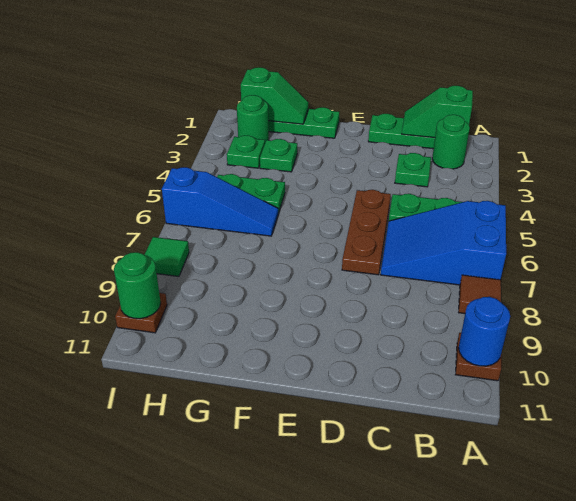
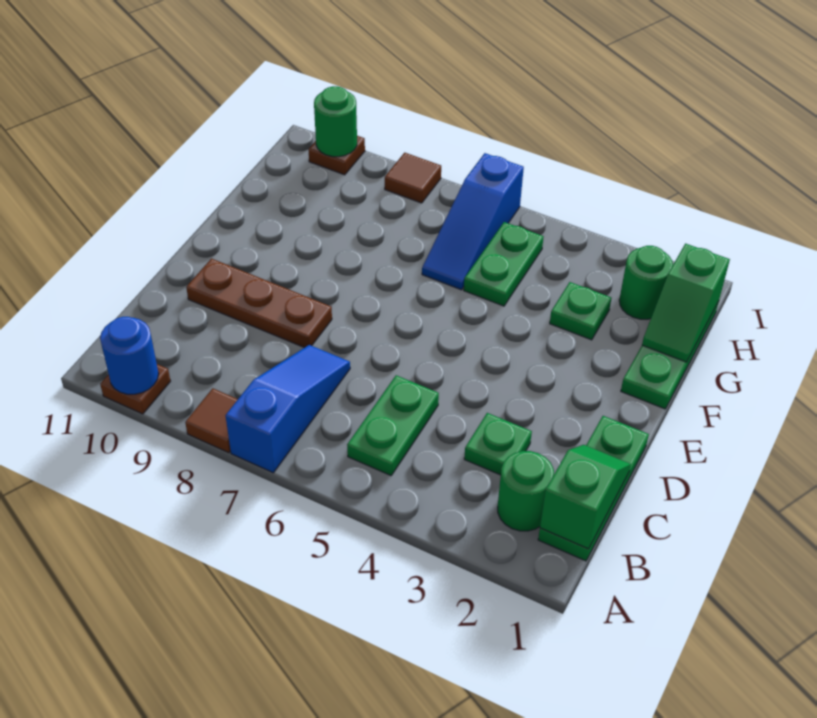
blue slope A6:C7 level 1 top A -> blue slope A7:C7 level 1 top A
brown plate D5:D7 level 1 -> brown plate D8:D10 level 1
green plate H3 level 1 -> none
green tile I8 level 1 -> brown tile I8 level 1

